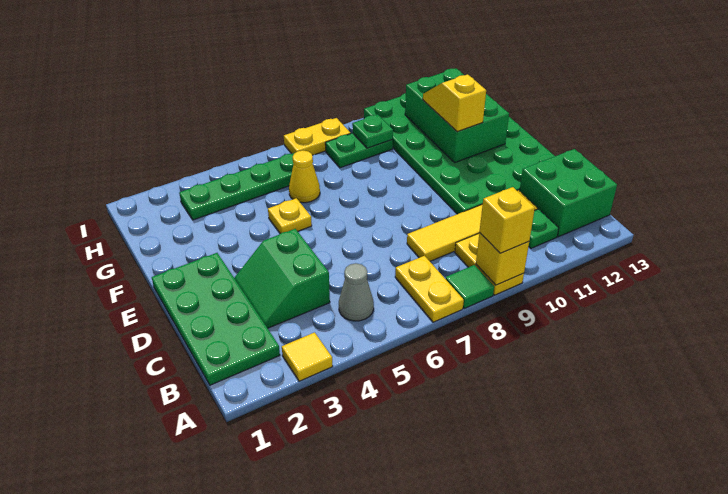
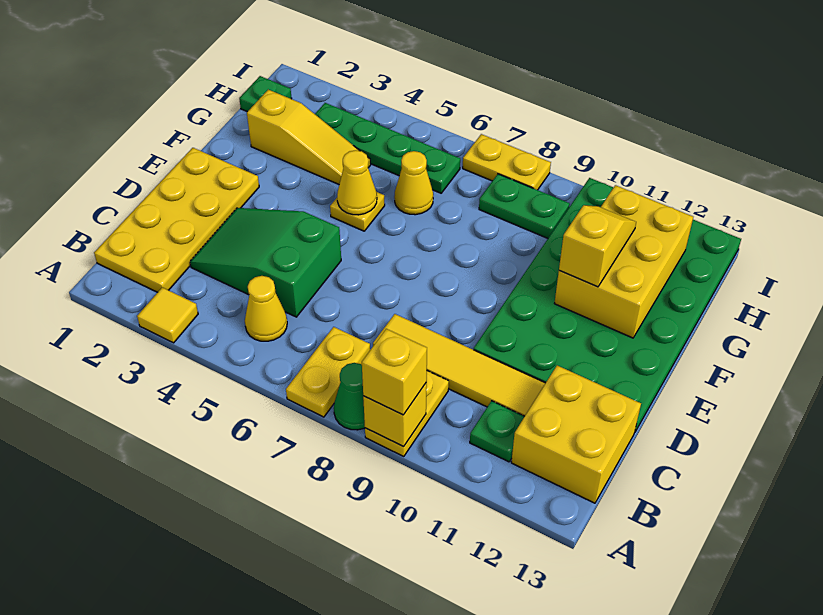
green tile A8 level 1 -> green cone A8 level 1
green plate B1:E2 level 1 -> yellow plate B1:E2 level 1
grey cone B5 level 1 -> yellow cone B5 level 1
green brick B12:C13 level 1 -> yellow brick B12:C13 level 1
green slope C3:D4 level 1 top 4 -> green slope C3:D5 level 1 top 5
none -> yellow cone F5 level 2
green brick F11:H12 level 2 -> yellow brick F11:H12 level 2
none -> yellow slope G2:G4 level 1 top 2
green plate H9 level 2 -> green plate H1 level 1

